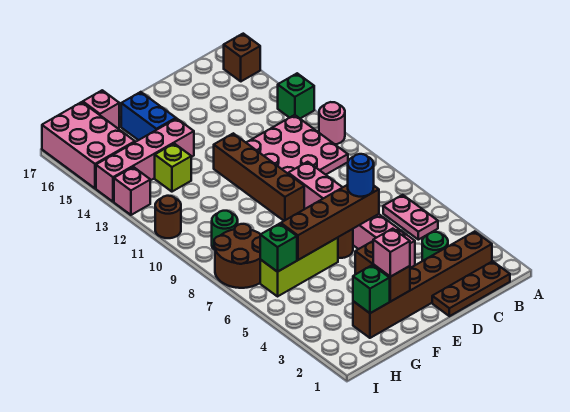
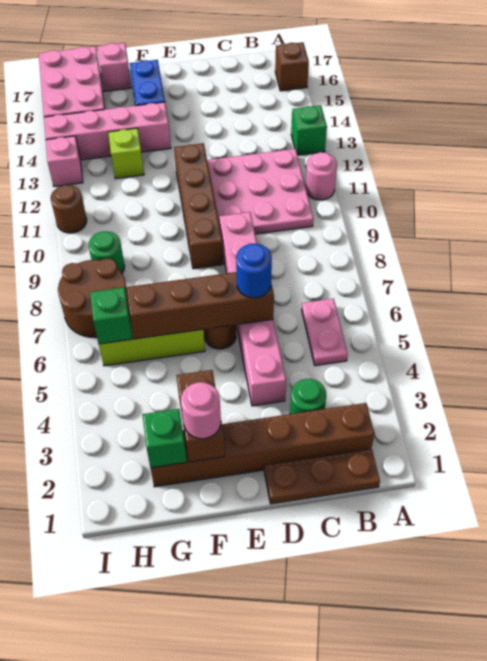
pink brick F2 level 3 -> pink round brick F2 level 3

